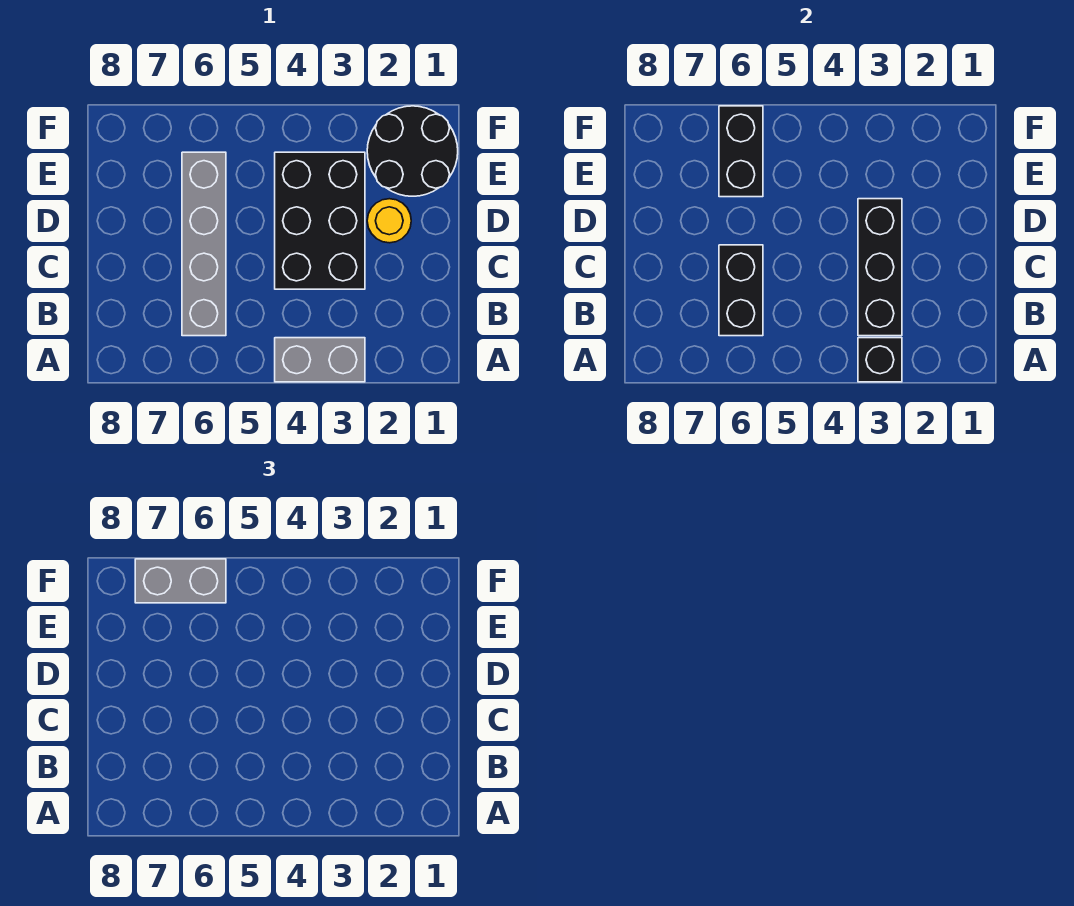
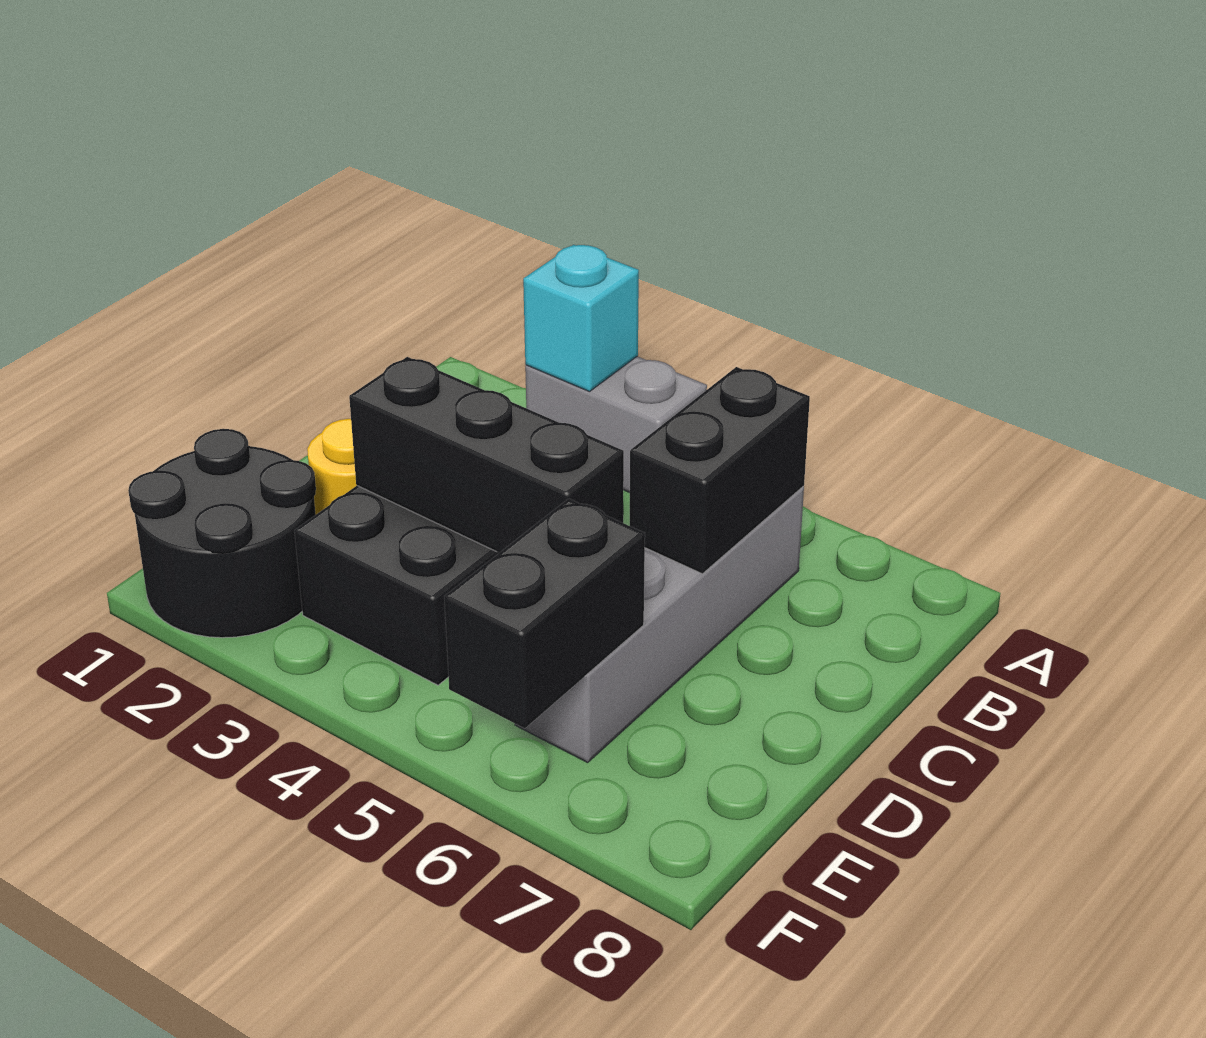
black brick A3 level 2 -> cyan brick A3 level 2
black brick B3:D3 level 2 -> black brick D3:D5 level 2
grey brick F6:F7 level 3 -> none

